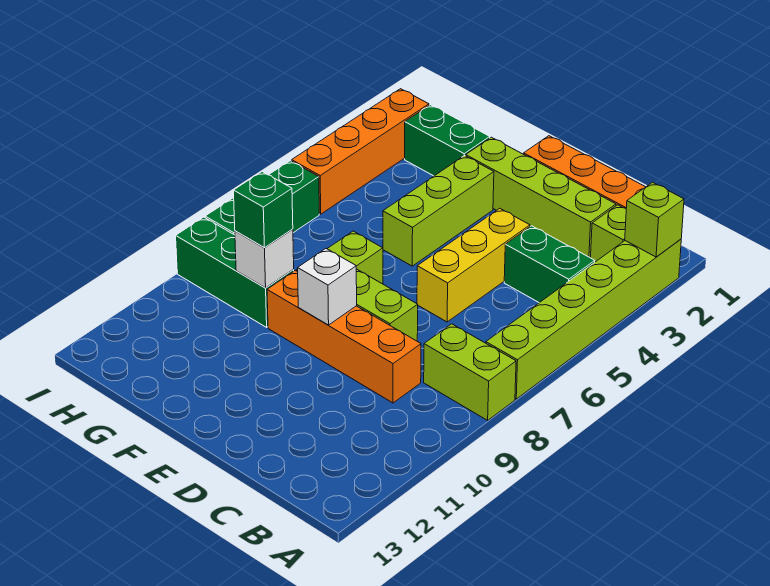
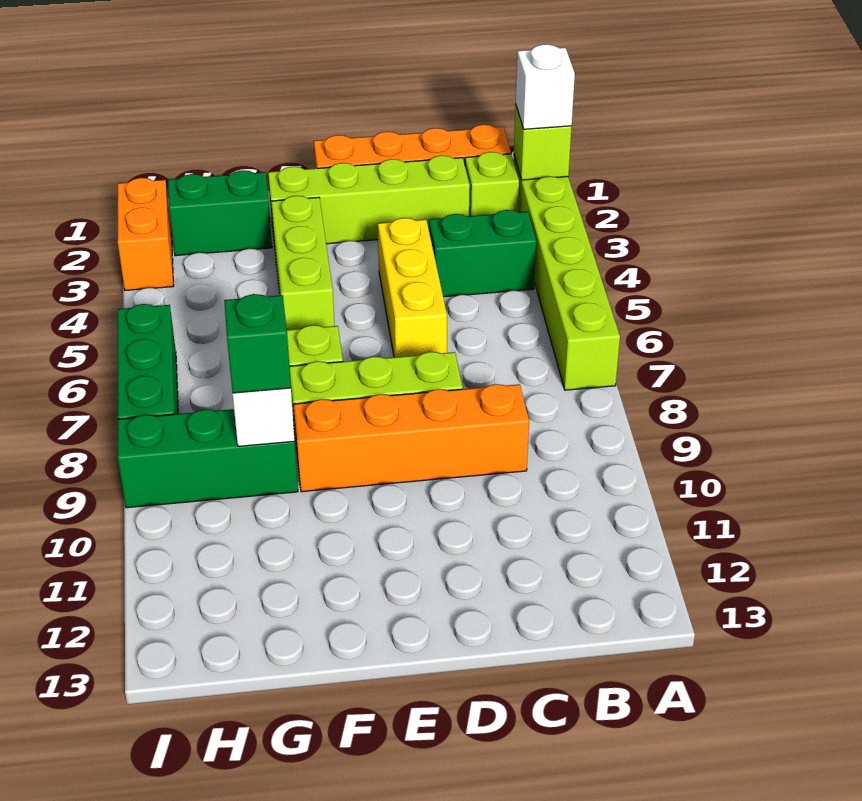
lime brick A8:B8 level 1 -> none
white brick E9 level 2 -> white brick A2 level 3
orange brick I2:I5 level 1 -> orange brick I2:I3 level 1

